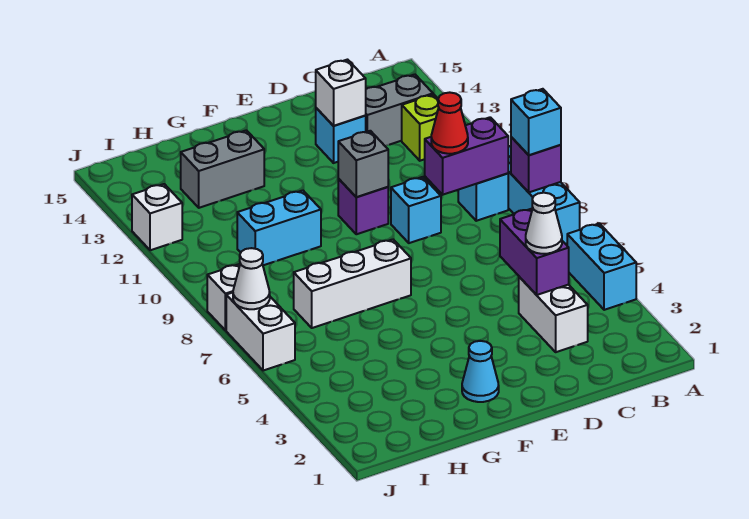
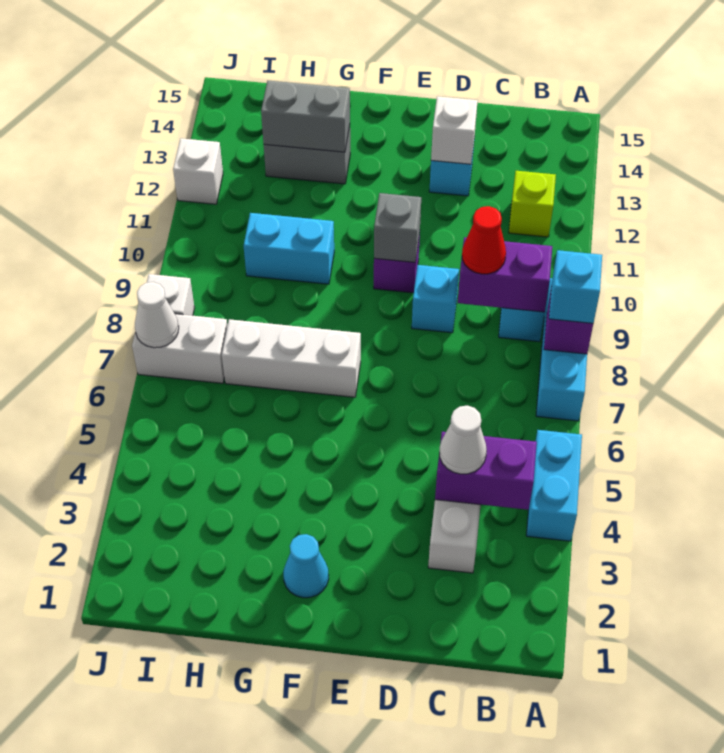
grey brick B13:C13 level 1 -> grey brick G13:H13 level 2
purple brick C4:C5 level 2 -> purple brick B4:C4 level 2
white brick J6:J7 level 1 -> white brick I7:J7 level 1

